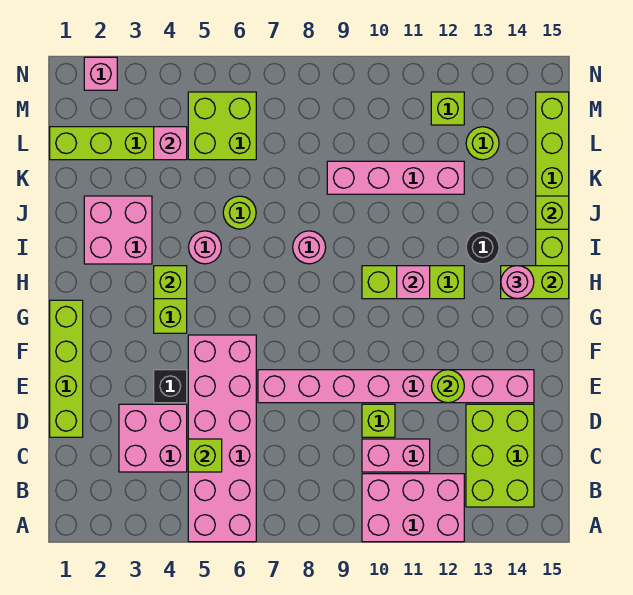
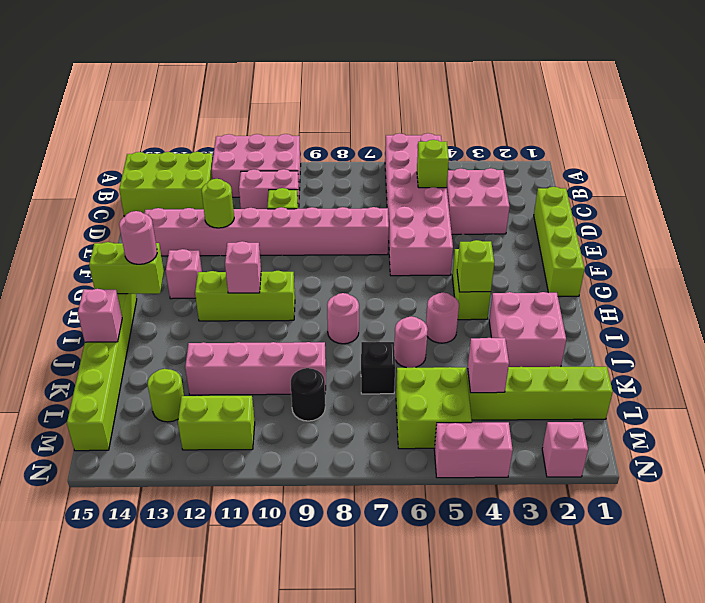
lime brick B13:D14 level 1 -> lime brick B13:C15 level 1
black brick E4 level 1 -> black brick K7 level 1
none -> pink brick G13 level 1
black round brick I13 level 1 -> black round brick L9 level 1
lime round brick J6 level 1 -> pink round brick J6 level 1
lime brick J15 level 2 -> pink brick J15 level 2
lime brick M12 level 1 -> lime brick M11:M12 level 1
none -> pink brick N4:N5 level 1

